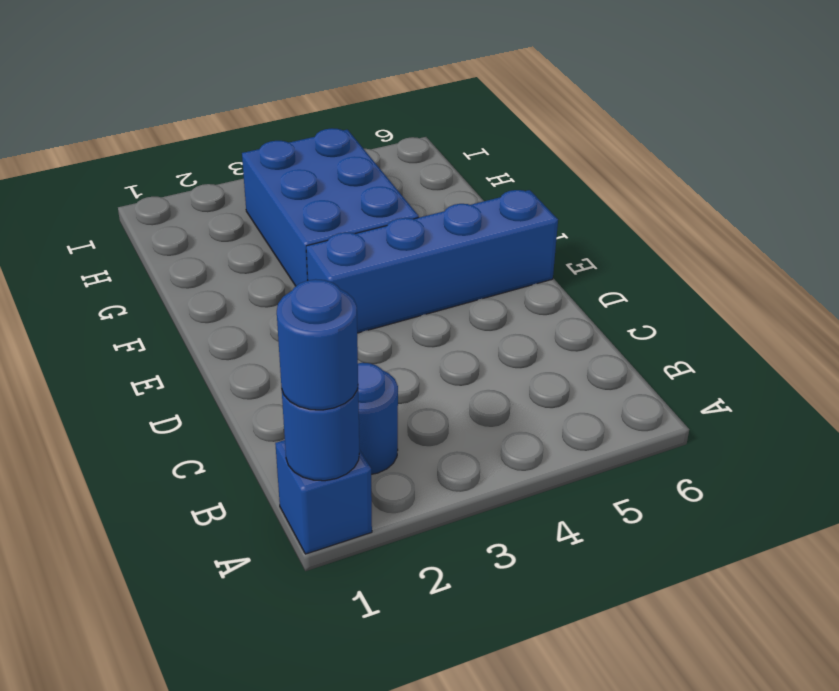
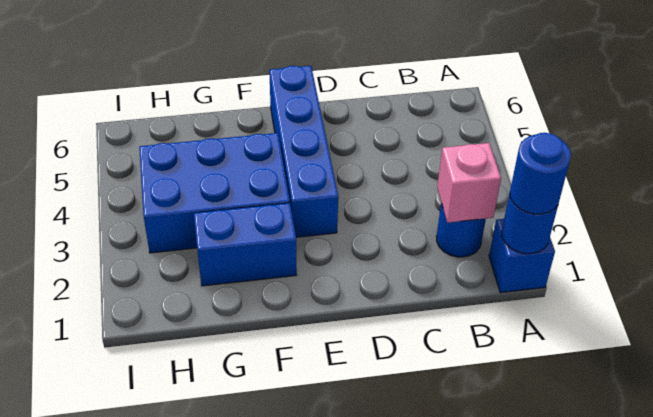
none -> pink brick B2 level 2
none -> blue brick F2:G2 level 1

